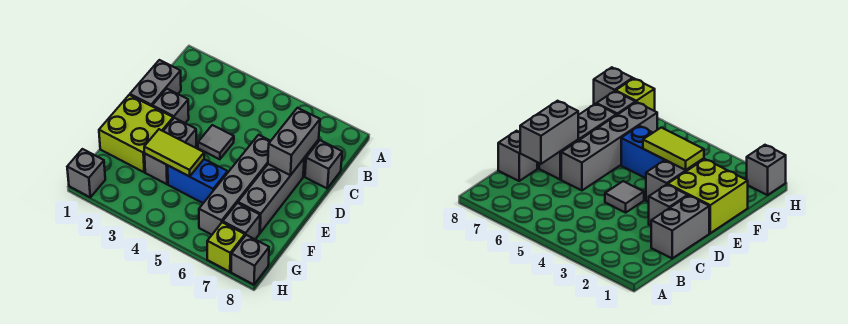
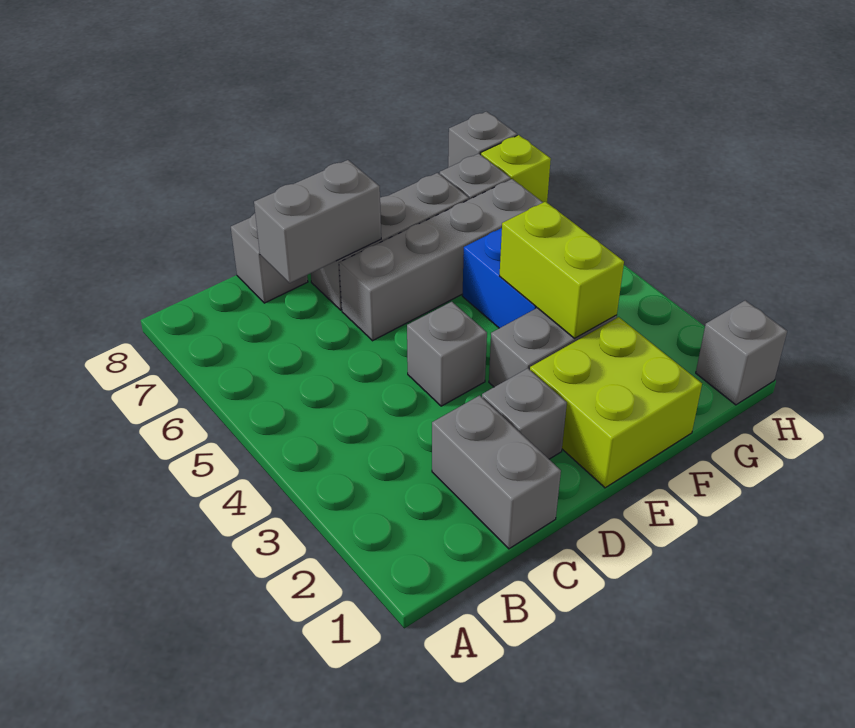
grey brick C1:D1 level 1 -> grey brick C1:C2 level 1
grey tile D4 level 1 -> grey brick D4 level 1
lime tile F3:F4 level 2 -> lime brick F3:F4 level 2

